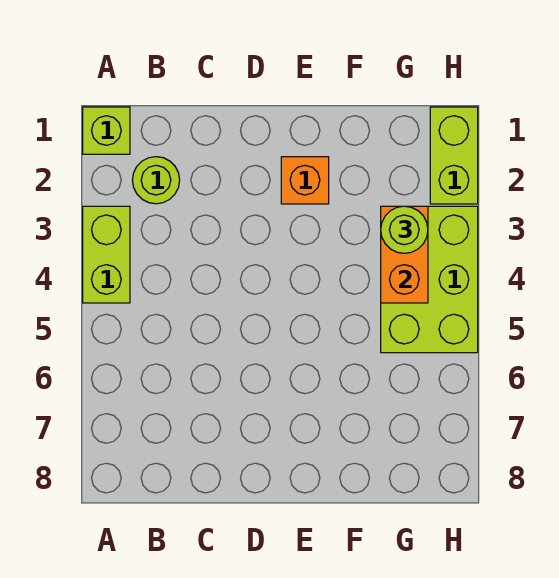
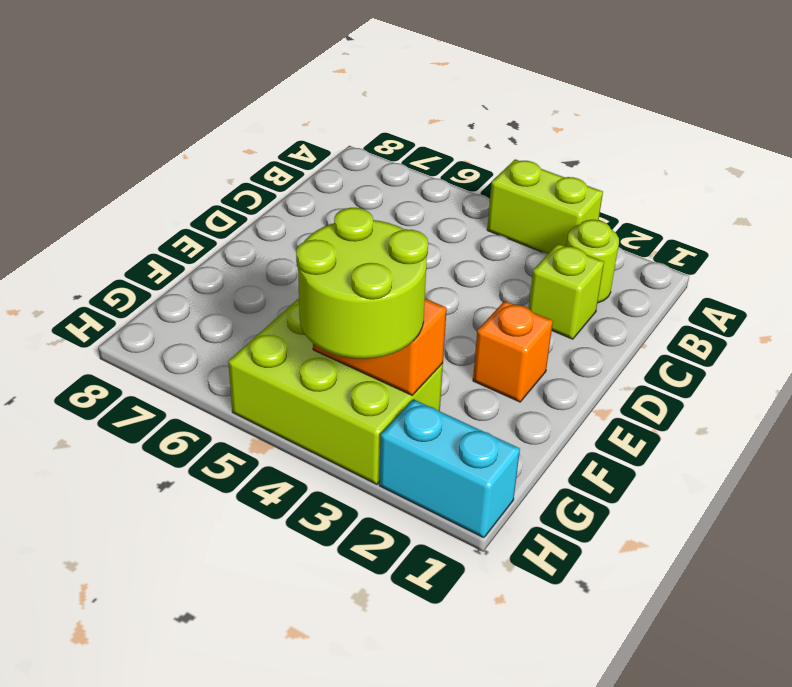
lime brick A1 level 1 -> lime brick C2 level 1
lime round brick G3 level 3 -> lime round brick G3:H4 level 3
lime brick H1:H2 level 1 -> cyan brick H1:H2 level 1

